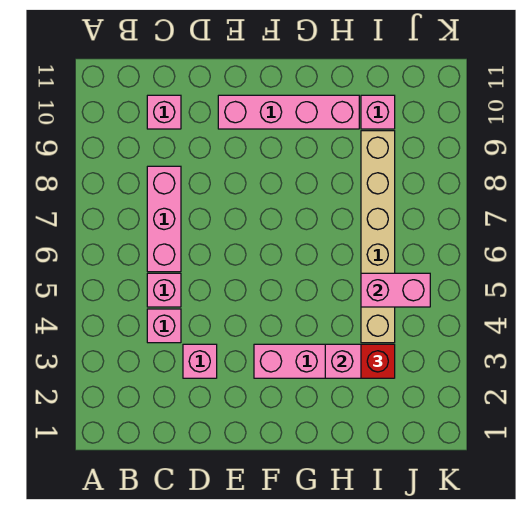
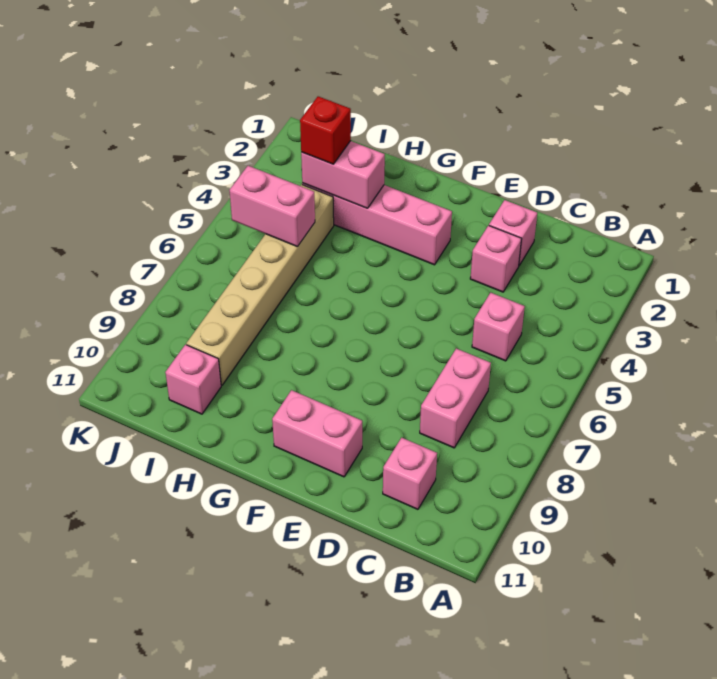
pink brick C4 level 1 -> pink brick D2 level 1
pink brick C6:C8 level 1 -> pink brick C7:C8 level 1
pink brick E10:H10 level 1 -> pink brick E10:F10 level 1

